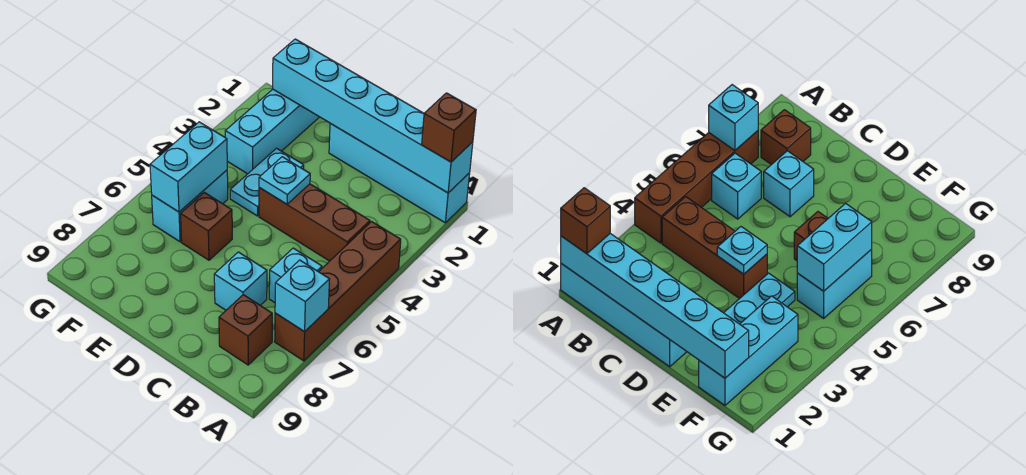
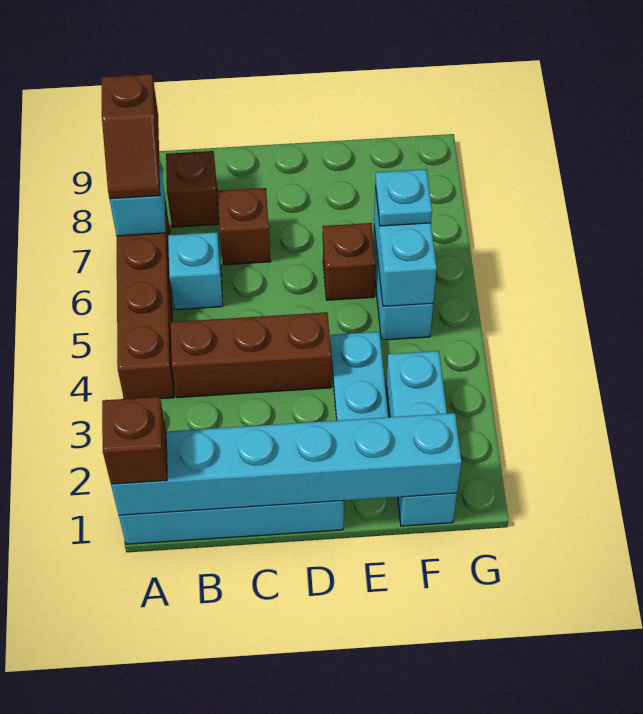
none -> brown slope A7:A8 level 3 top 8
cyan brick C7 level 1 -> brown brick C7 level 1
cyan plate D4 level 2 -> cyan plate F6 level 3

